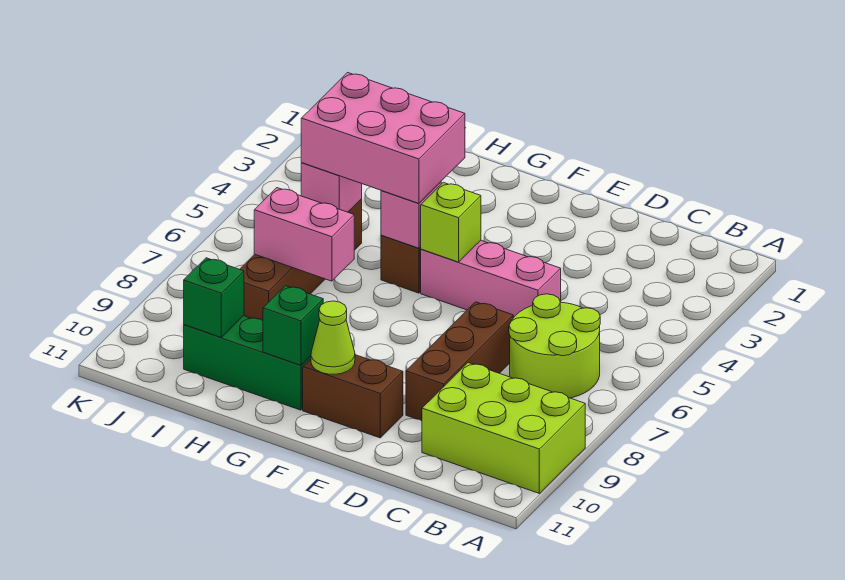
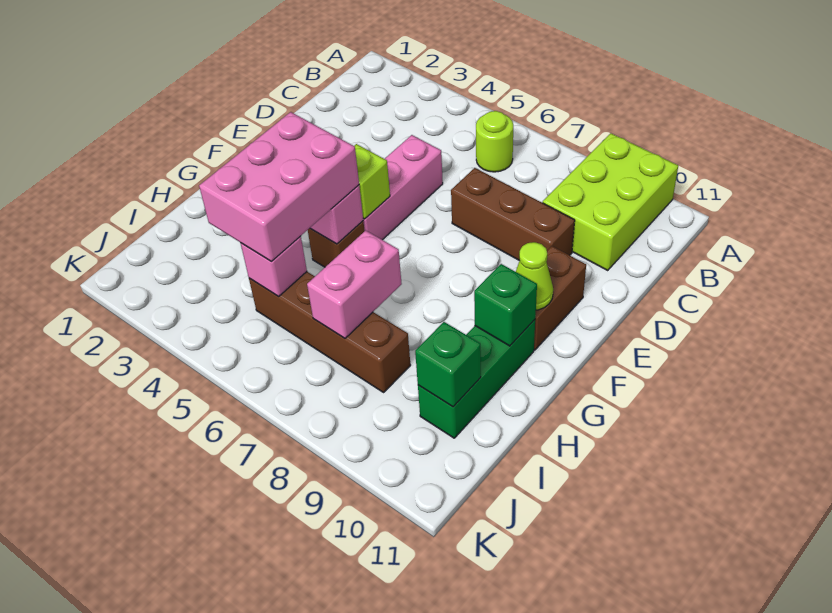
lime round brick B6:C7 level 1 -> lime round brick B6 level 1

